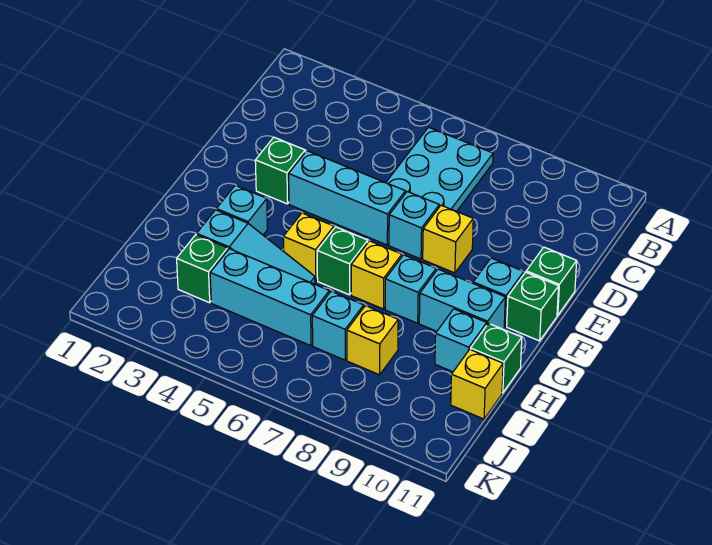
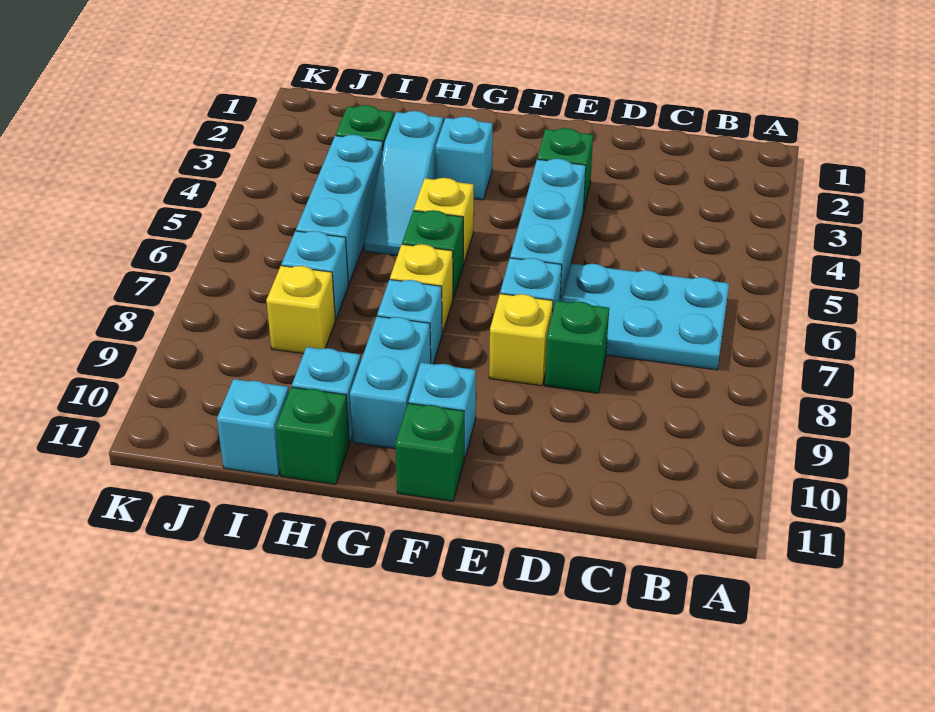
green brick E11 level 1 -> green brick D8 level 1
yellow brick I11 level 1 -> cyan brick I11 level 1

